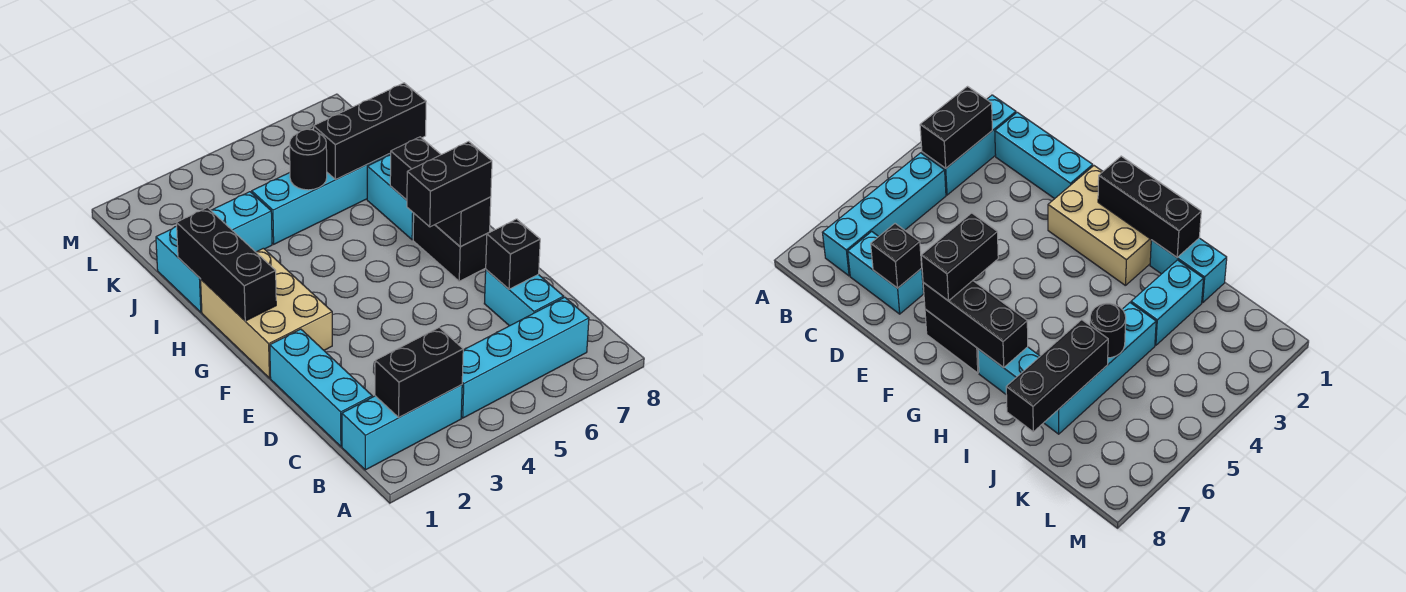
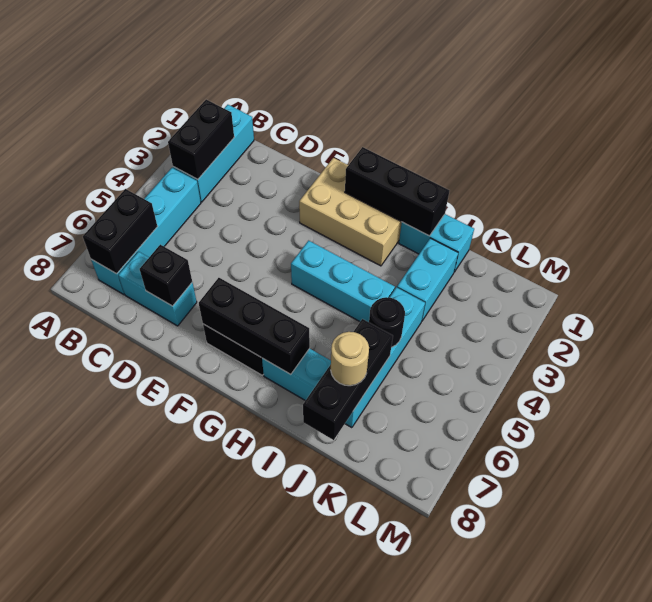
cyan brick C1:E1 level 1 -> cyan brick G4:I4 level 1
black brick F6:F7 level 3 -> black brick B6:B7 level 2
none -> tan round brick J7 level 3

